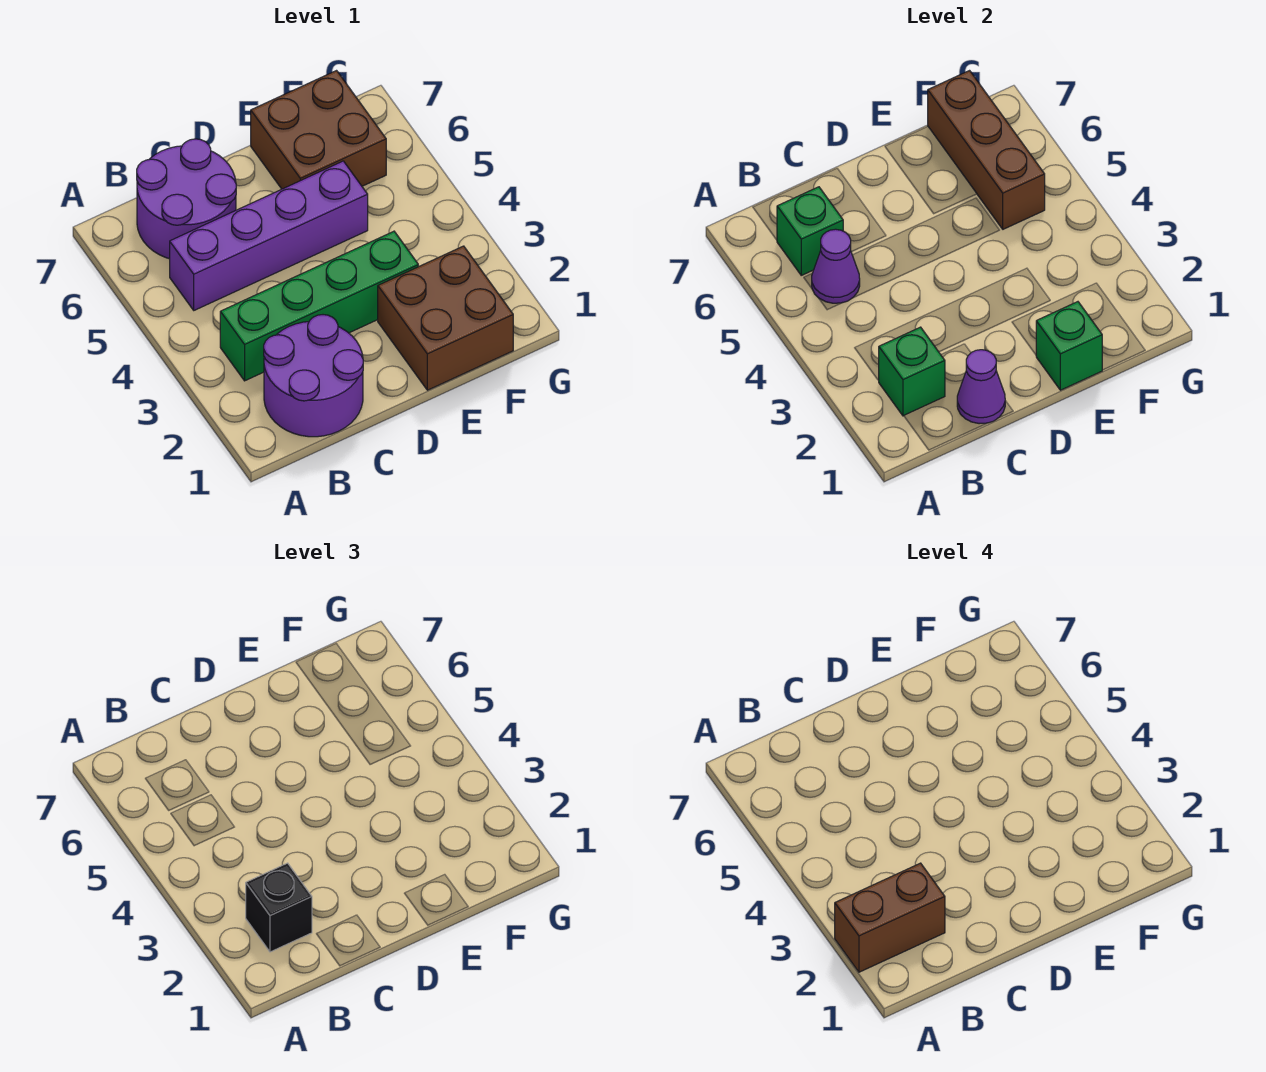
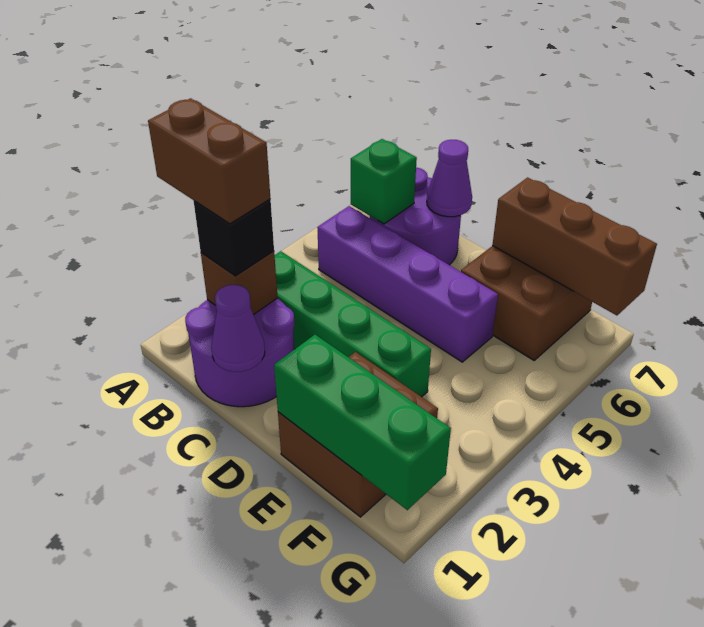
green brick B2 level 2 -> brown brick B2 level 2
purple cone B5 level 2 -> purple cone C7 level 2
green brick E1 level 2 -> green brick E1:G1 level 2
brown brick F5:F7 level 2 -> brown brick E7:G7 level 2

